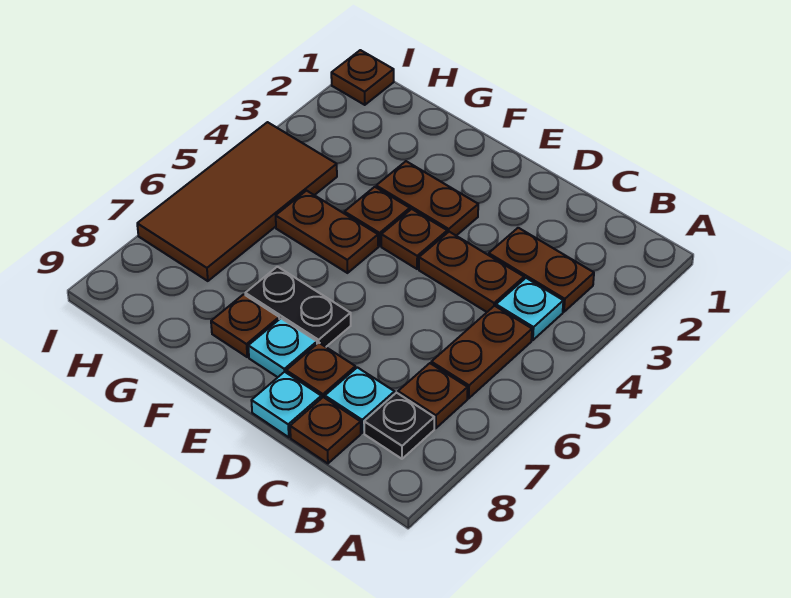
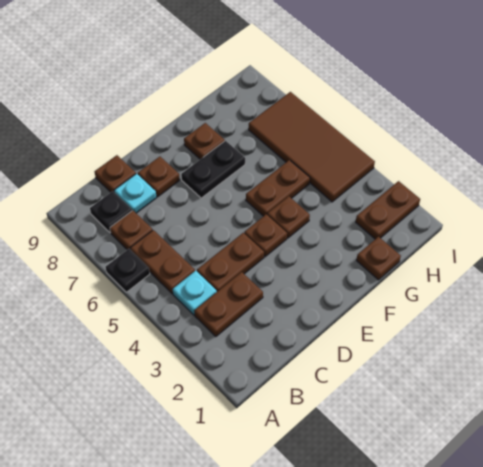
none -> black plate A6 level 1
cyan plate D9 level 1 -> none
brown plate E3:F3 level 1 -> brown plate H2:I2 level 1
cyan plate E8 level 1 -> none
brown plate I1 level 1 -> brown plate G1 level 1

